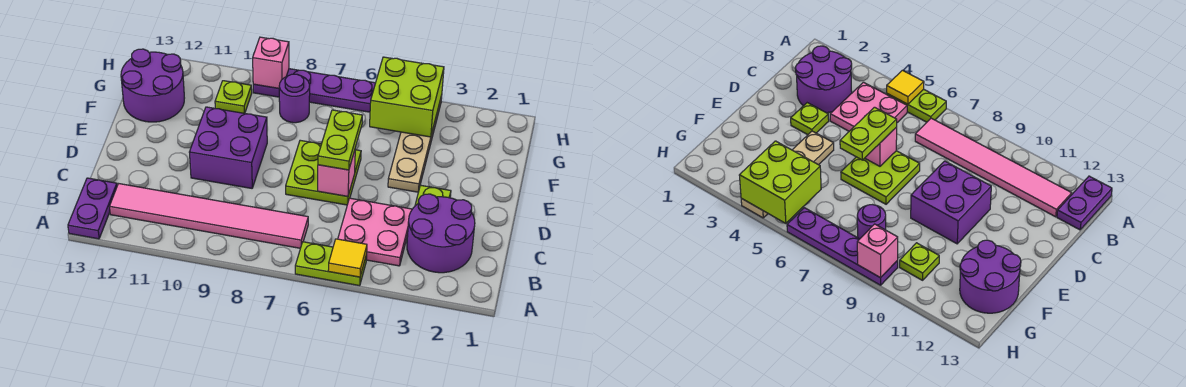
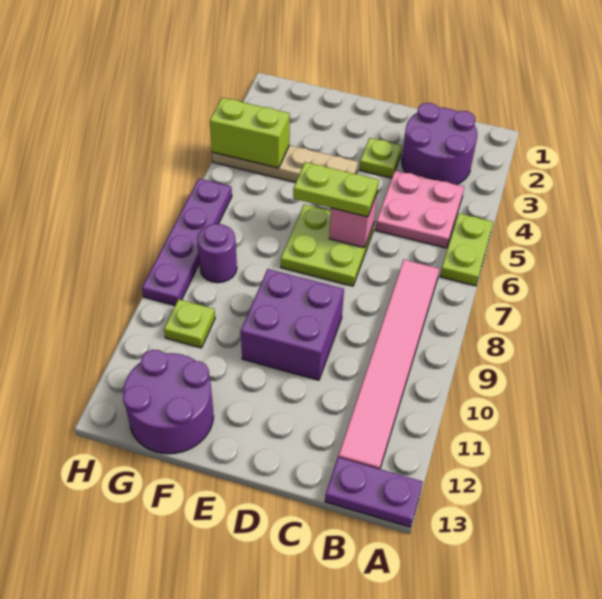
yellow tile A5 level 2 -> none
lime brick G4:H5 level 2 -> lime brick G4:H4 level 2
pink brick H9 level 2 -> none

